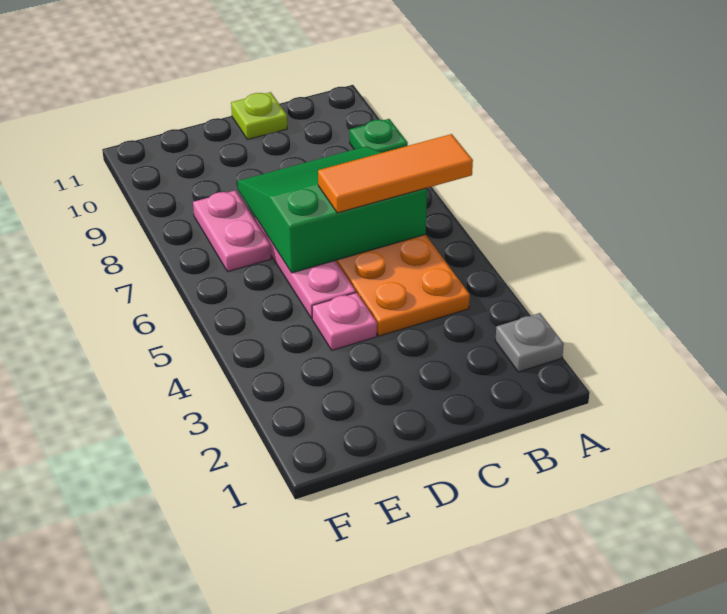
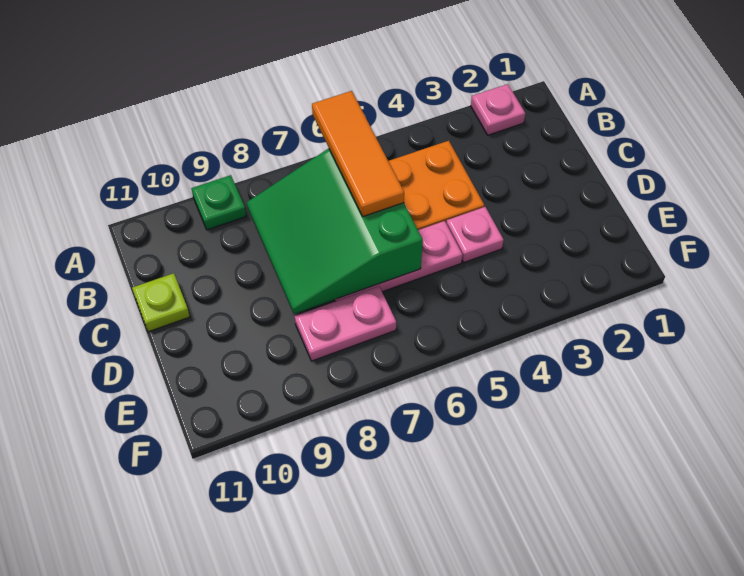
grey plate A2 level 1 -> pink plate A2 level 1

